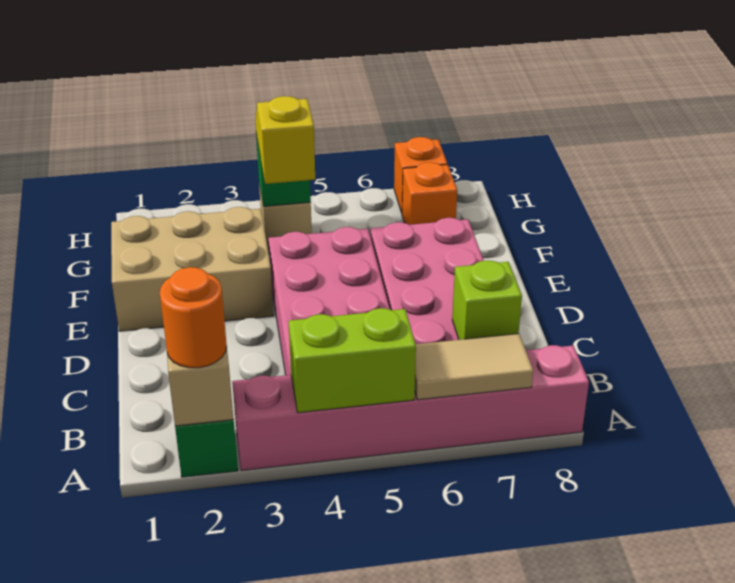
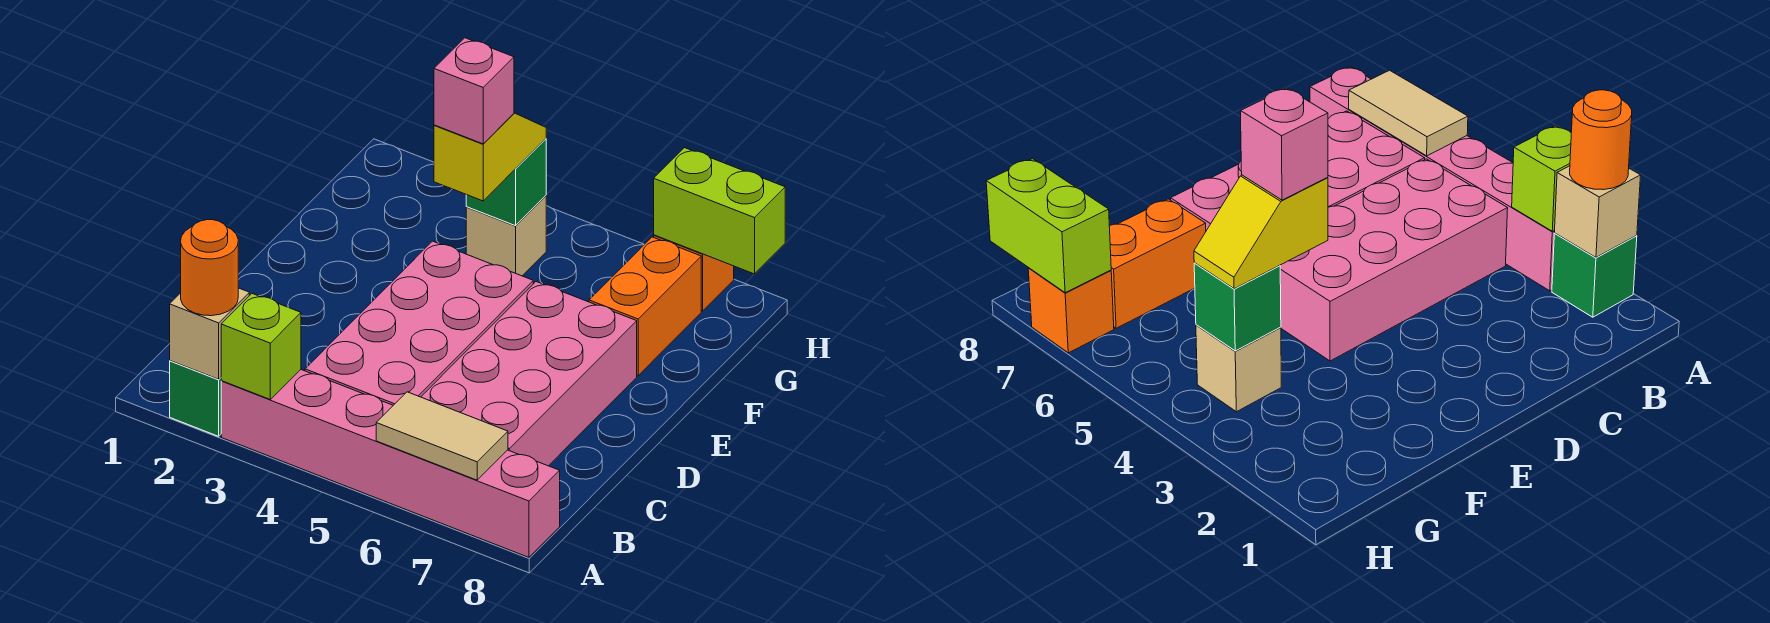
lime brick A4:A5 level 2 -> lime brick H7:H8 level 2
lime brick B7 level 2 -> lime brick A3 level 2
tan brick E1:F3 level 1 -> none
none -> pink brick F4 level 4
orange brick G7 level 1 -> orange brick F7:G7 level 1

